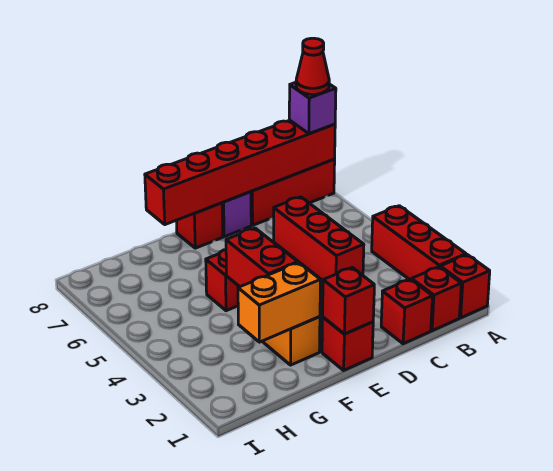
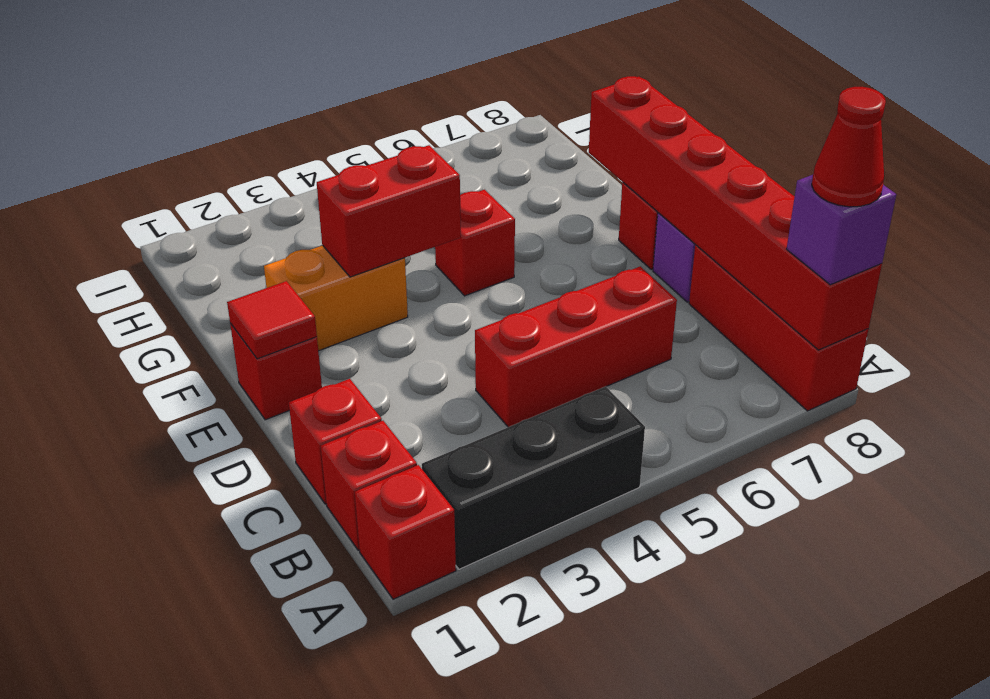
red brick A2:A4 level 1 -> black brick A2:A4 level 1
red brick E1 level 2 -> red tile E1 level 2
orange brick F2:G2 level 2 -> none

